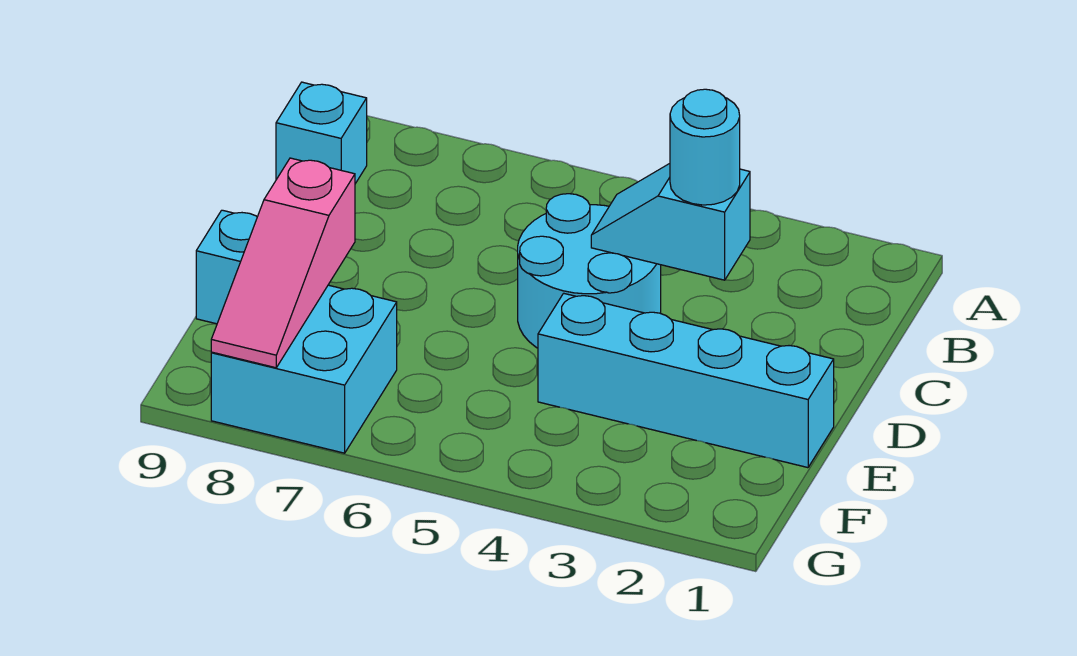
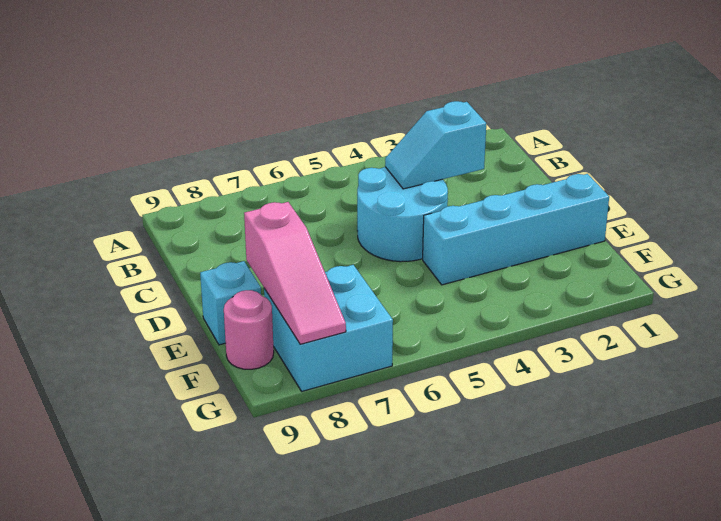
cyan brick B9 level 1 -> none
cyan round brick C3 level 3 -> none
none -> pink round brick F9 level 1

